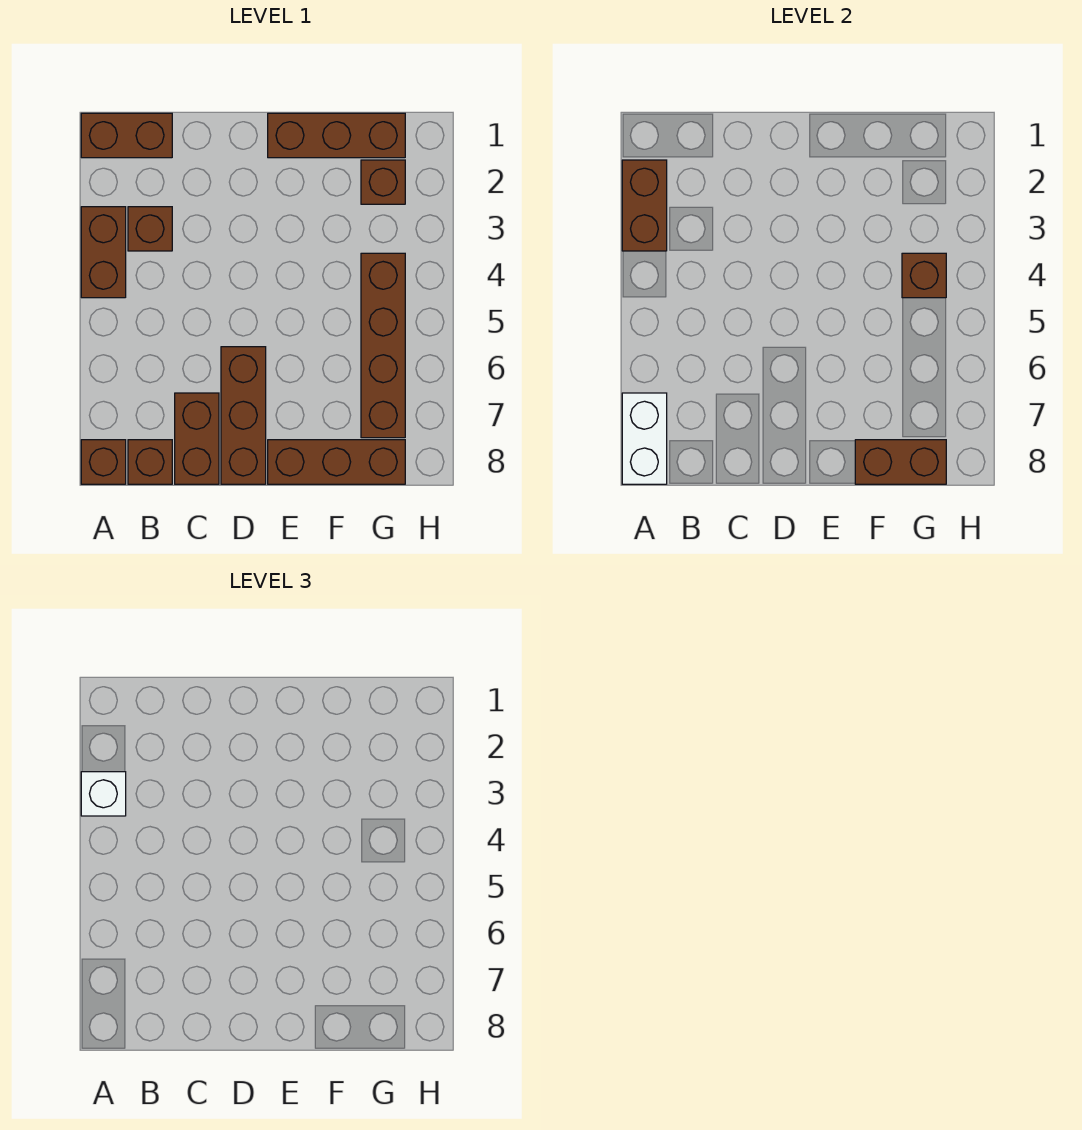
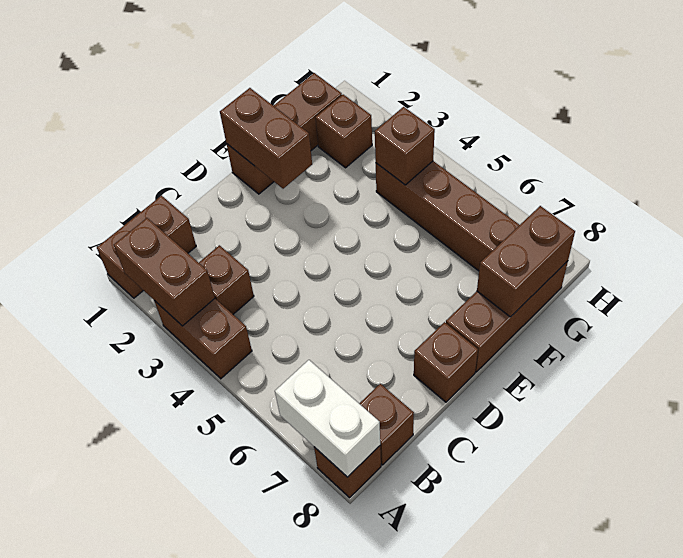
white brick A3 level 3 -> none
brown brick C7:C8 level 1 -> brown brick E1:E2 level 2
brown brick D6:D8 level 1 -> brown brick D8 level 1

